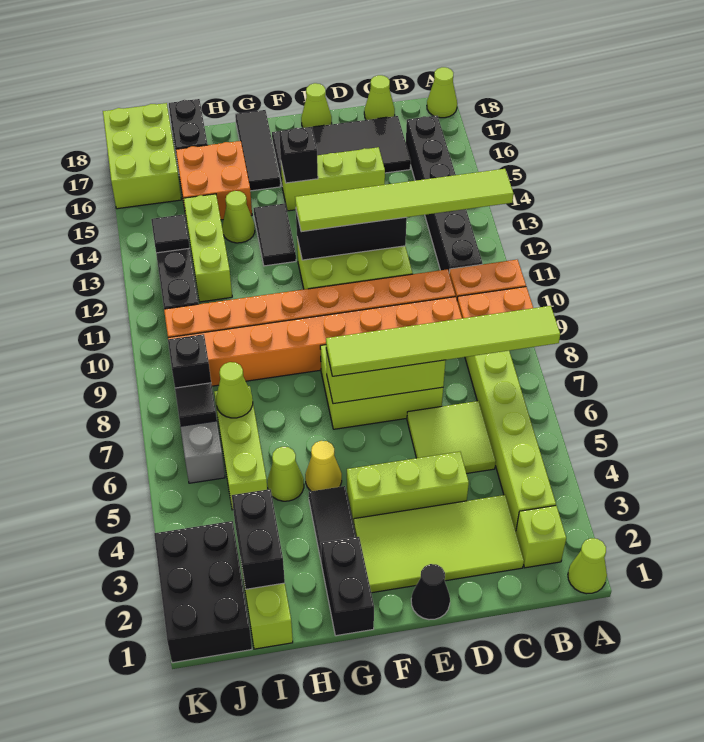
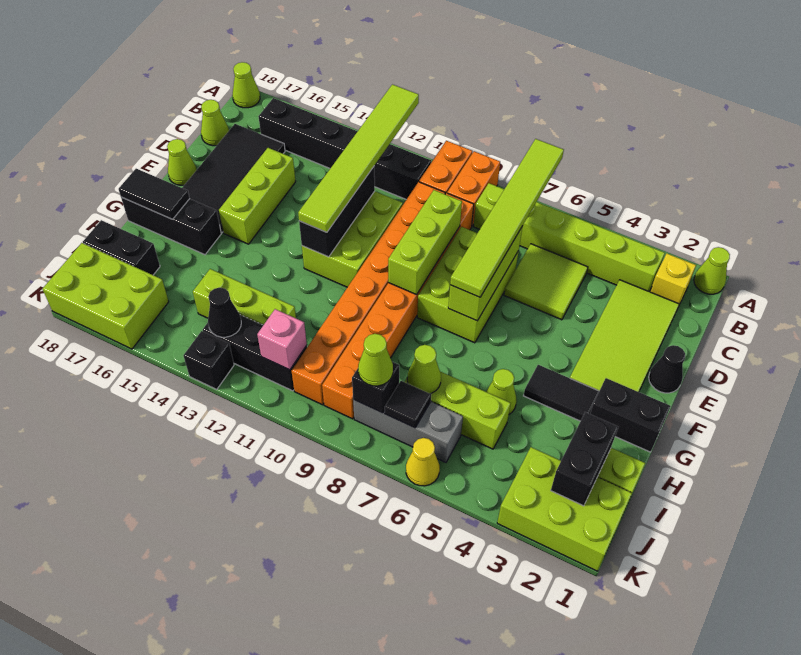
lime brick B2 level 1 -> yellow brick B2 level 1
lime brick D4:F4 level 1 -> lime brick D9:F9 level 2
black brick F15 level 2 -> black brick K13 level 1
yellow cone G5 level 1 -> yellow cone K6 level 1
black tile G13:G14 level 1 -> black tile G17:G18 level 2
black tile G16:G18 level 1 -> black brick G16:G18 level 1
lime cone H14 level 1 -> lime cone J8 level 3
orange brick H15:I16 level 1 -> none
black brick I2:I3 level 2 -> black brick I2:J2 level 2
black brick J1:K3 level 1 -> lime brick J1:K3 level 1
none -> pink brick J11 level 2
black tile J13 level 2 -> black cone J13 level 2

